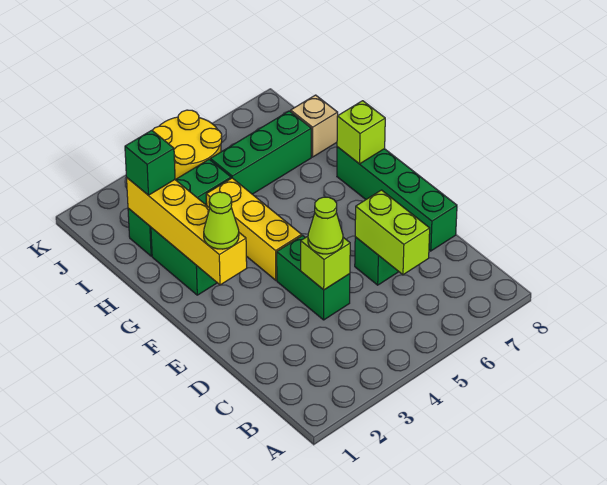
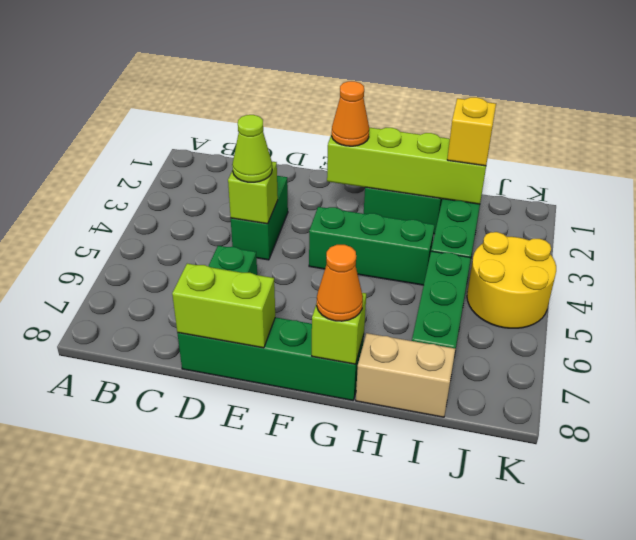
lime brick C6:D6 level 2 -> lime brick D8:E8 level 2
green brick D4:E4 level 1 -> green brick D3:D4 level 1
yellow brick F2:I2 level 2 -> lime brick F2:I2 level 2
lime cone F2 level 3 -> orange cone F2 level 3
yellow brick F4:H4 level 1 -> green brick F4:H4 level 1
none -> orange cone G8 level 3
green brick I2 level 3 -> yellow brick I2 level 3
tan brick I8 level 1 -> tan brick H8:I8 level 1

